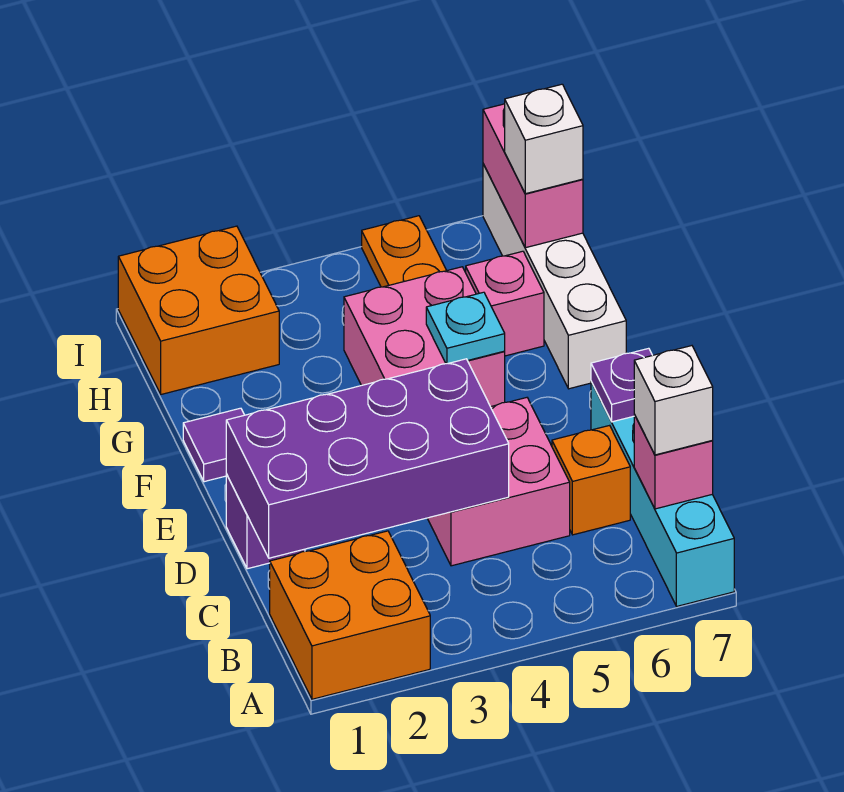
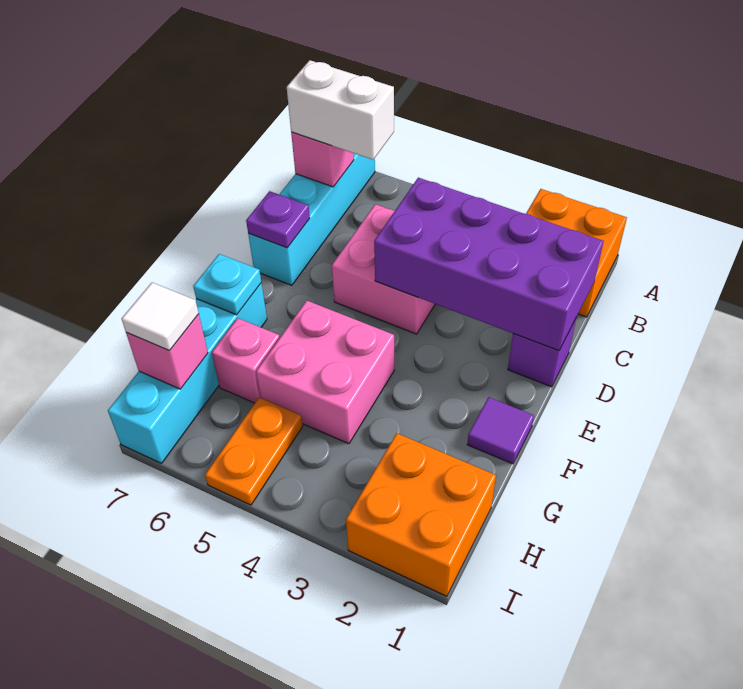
white brick B7 level 3 -> white brick B6:B7 level 3
orange brick C6 level 1 -> none
cyan plate F5 level 2 -> cyan plate F7 level 2
white brick F7:I7 level 1 -> cyan brick F7:I7 level 1
pink brick H7:I7 level 2 -> pink brick H7 level 2
white brick H7 level 3 -> white tile H7 level 3

